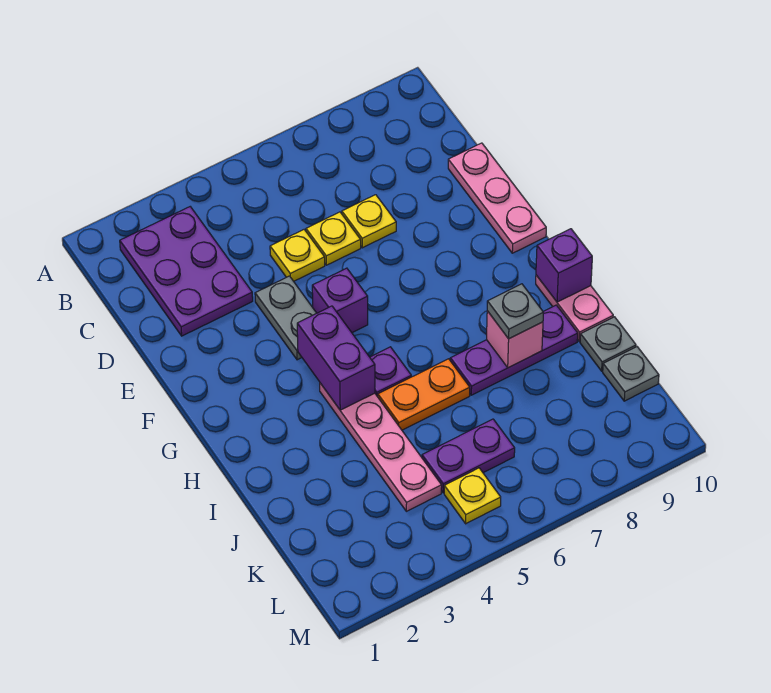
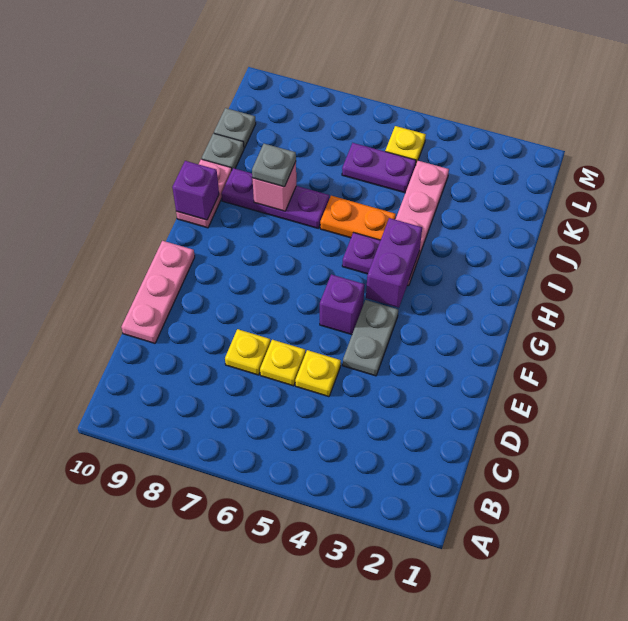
purple plate B2:D3 level 1 -> none

